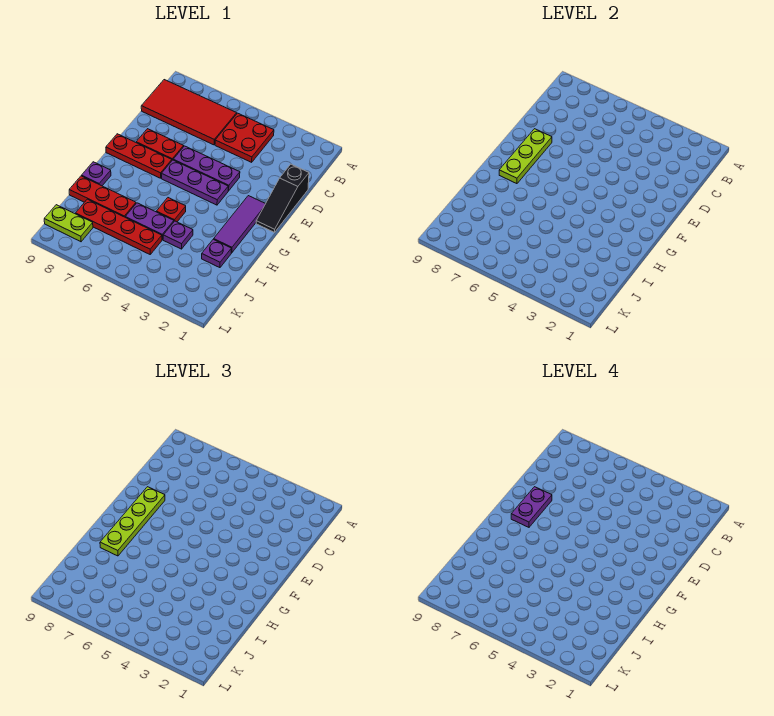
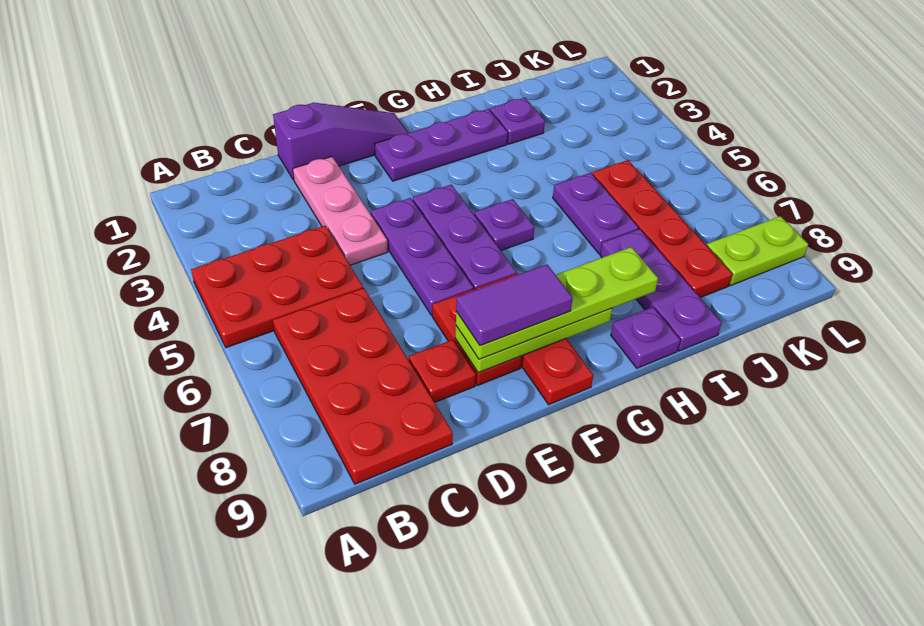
red plate B4:C5 level 1 -> red plate A4:C5 level 1
red tile B6:C9 level 1 -> red plate B6:C9 level 1
black slope D1:F1 level 1 top D -> purple slope D1:F1 level 1 top D
none -> pink plate D2:D4 level 1
purple plate E8:F8 level 4 -> purple tile E8:F8 level 4
purple tile F2:H2 level 1 -> purple plate F2:H2 level 1
red plate H5 level 1 -> red plate D8 level 1
purple plate I4 level 1 -> purple plate G5 level 1
red plate I7:I9 level 1 -> purple plate I7:I9 level 1
lime plate K8:K9 level 1 -> lime plate K8:L8 level 1

